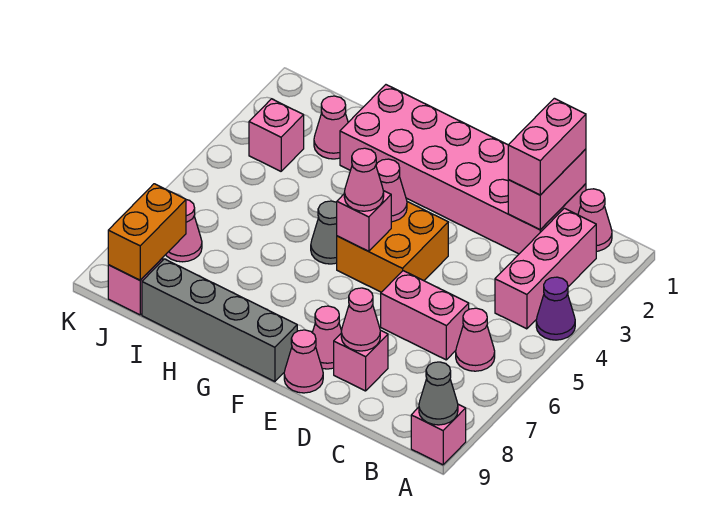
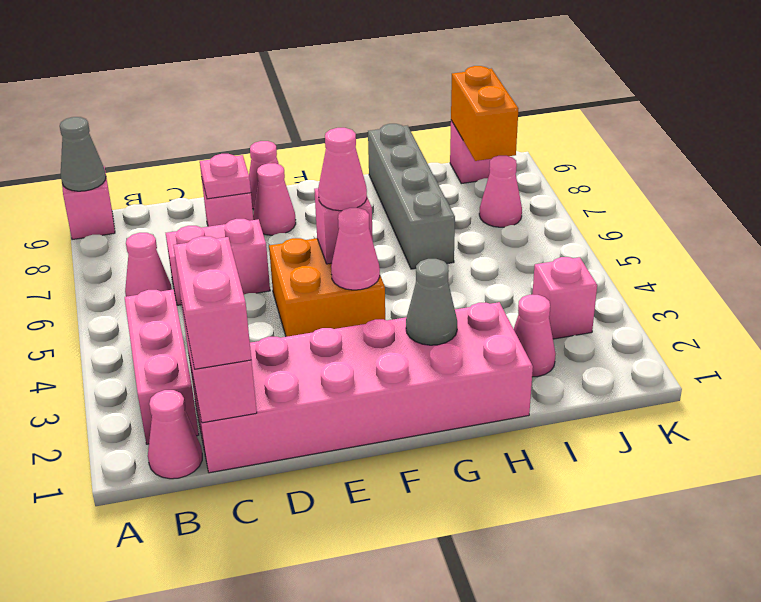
purple cone A4 level 1 -> none
pink cone D8 level 2 -> pink plate D8 level 2
grey brick F9:I9 level 1 -> grey brick H6:H9 level 1
grey cone G5 level 1 -> grey cone G2 level 2

